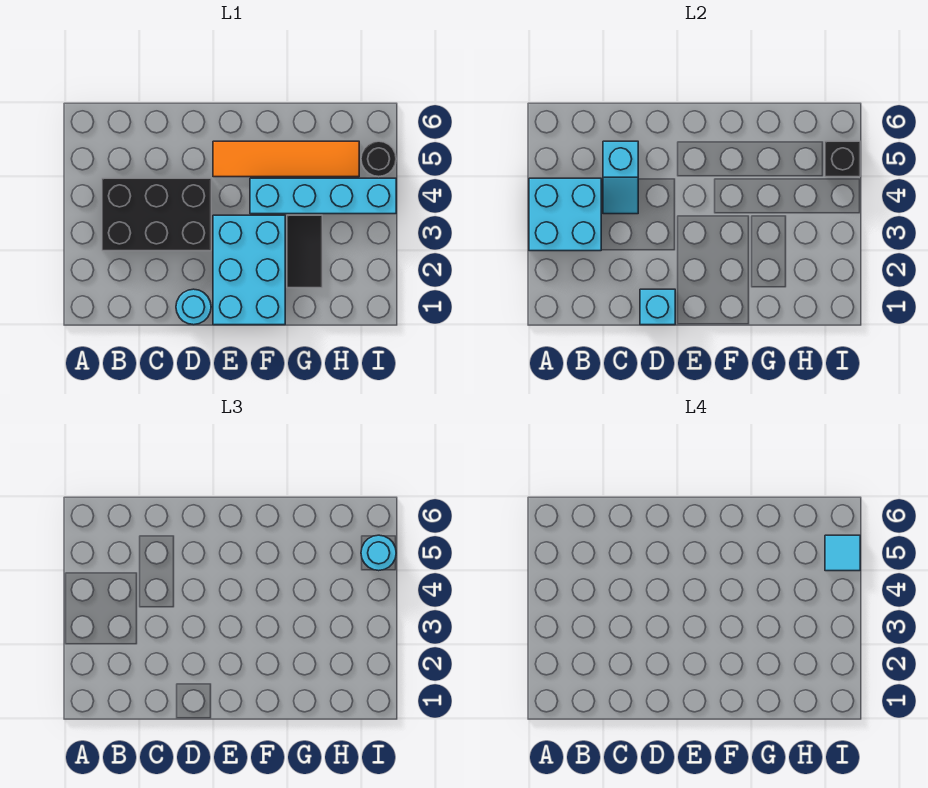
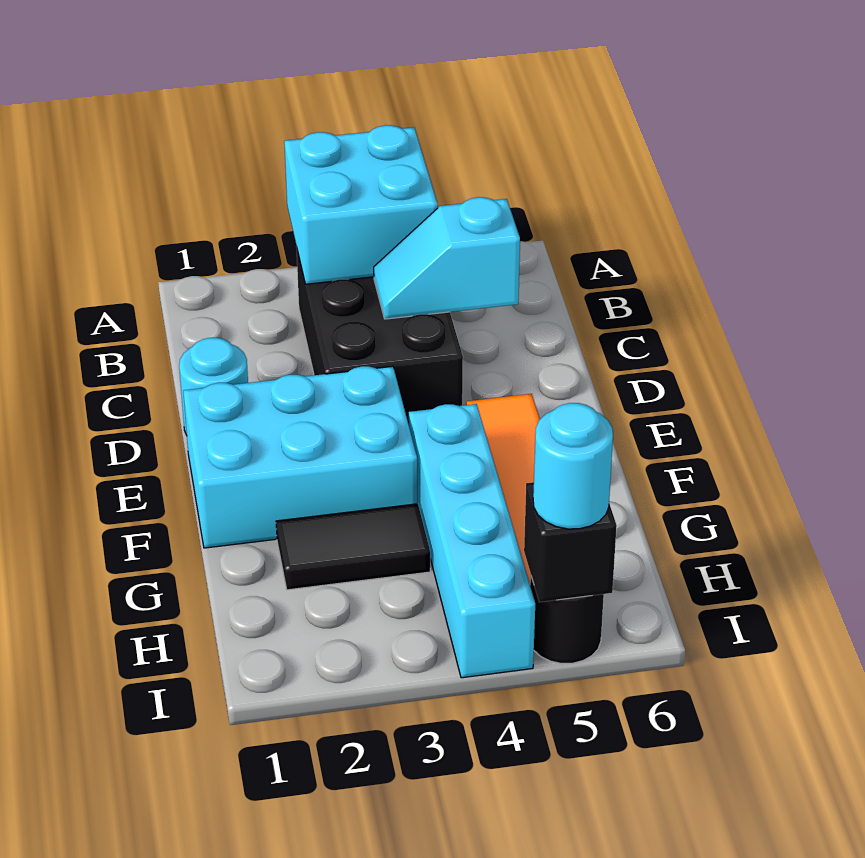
cyan brick D1 level 2 -> none
cyan tile I5 level 4 -> none

